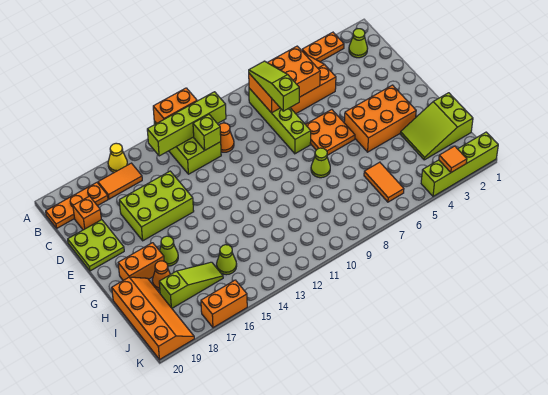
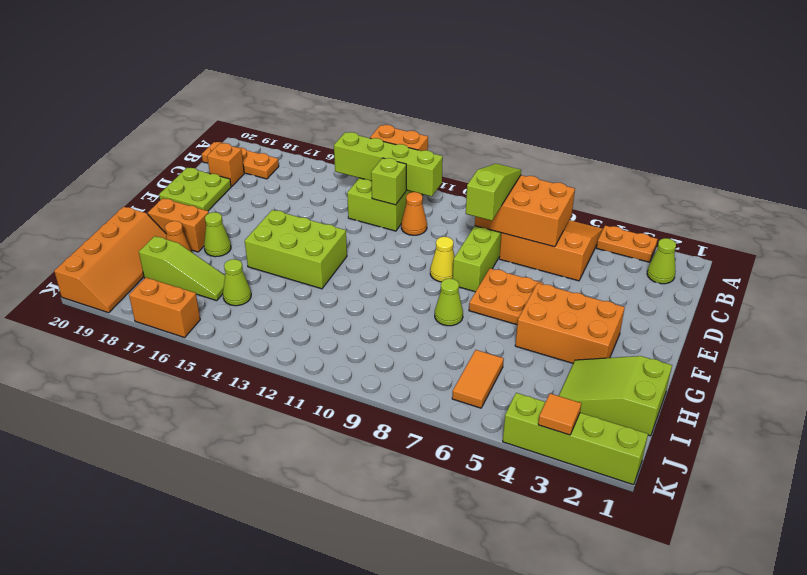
yellow cone A16 level 1 -> yellow cone E9 level 1
orange tile B16:B17 level 1 -> none
lime brick D15:E17 level 1 -> lime brick F13:G15 level 1

